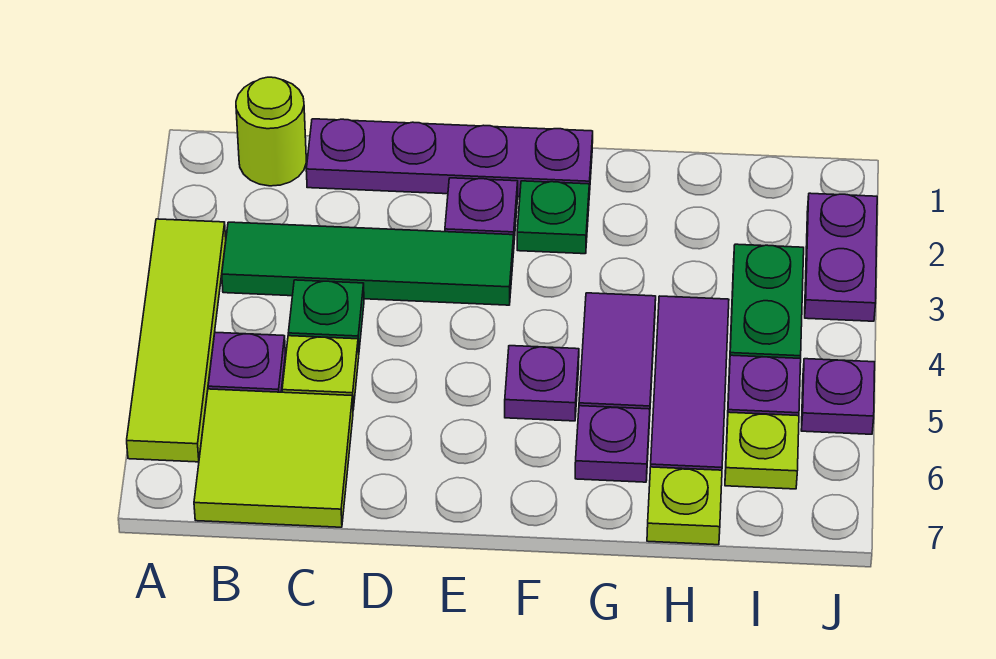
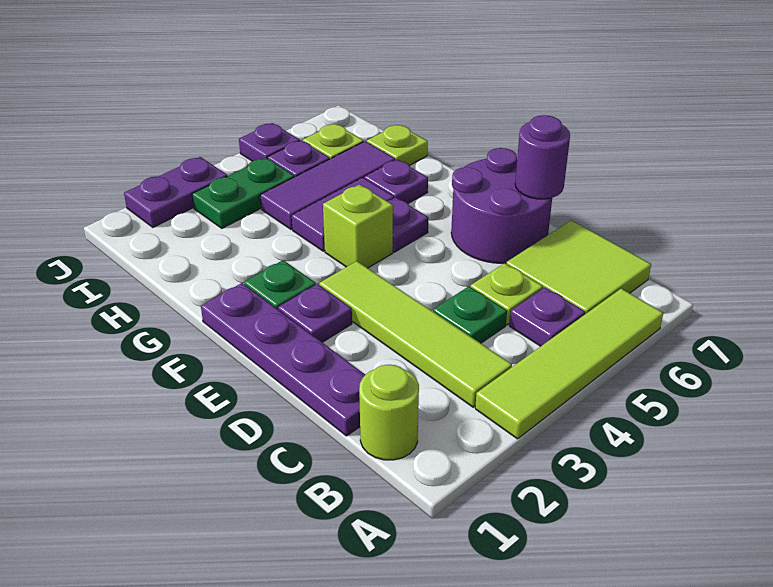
green tile B3:E3 level 1 -> lime tile B3:E3 level 1
none -> purple round brick D6:E7 level 1
none -> purple round brick D7 level 2
none -> lime brick F4 level 1

